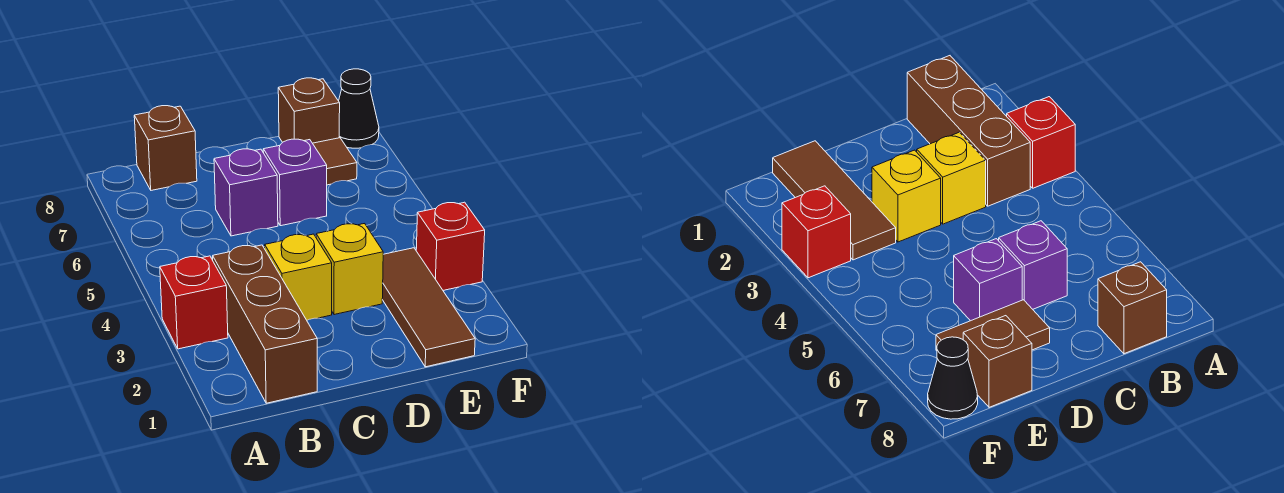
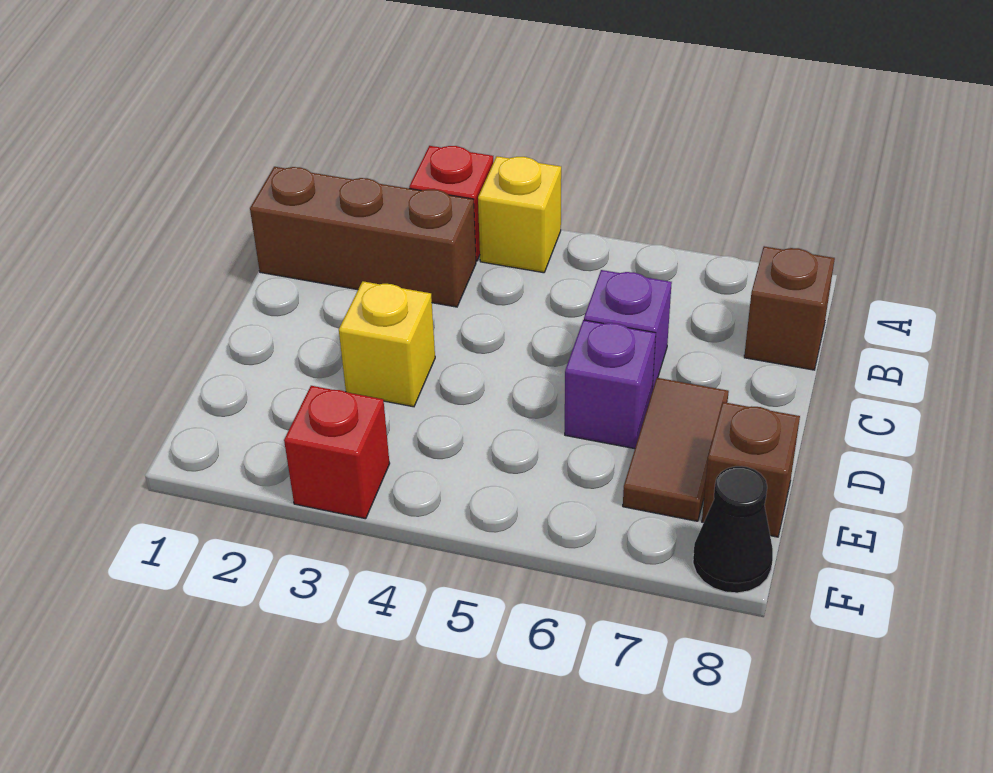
yellow brick C3 level 1 -> yellow brick A4 level 1
brown tile E1:E3 level 1 -> none

